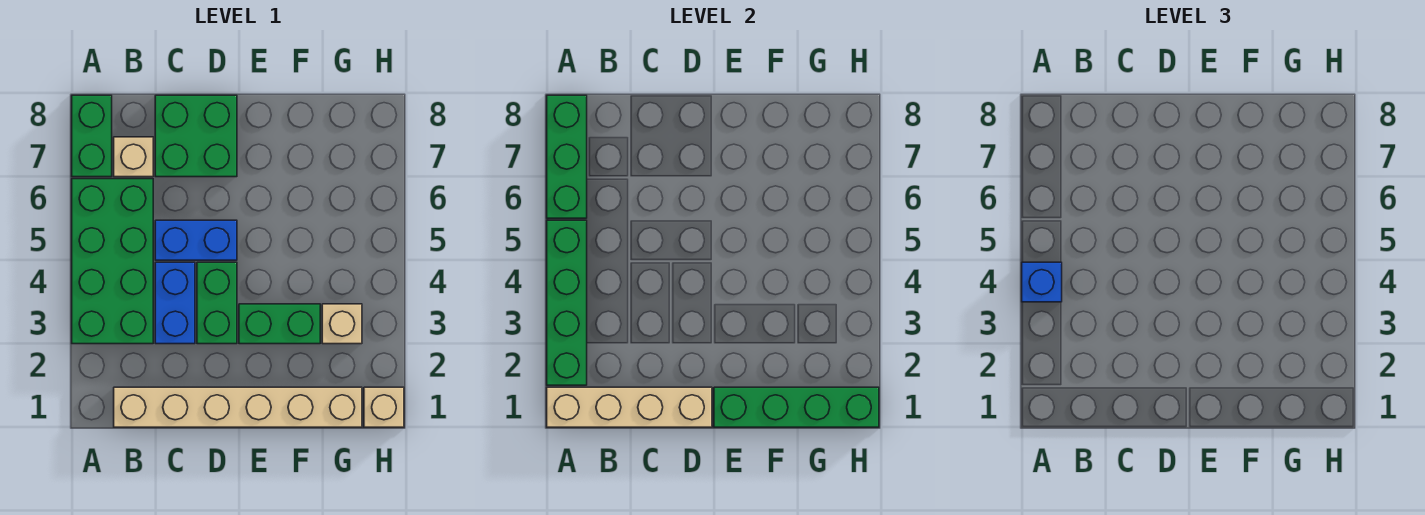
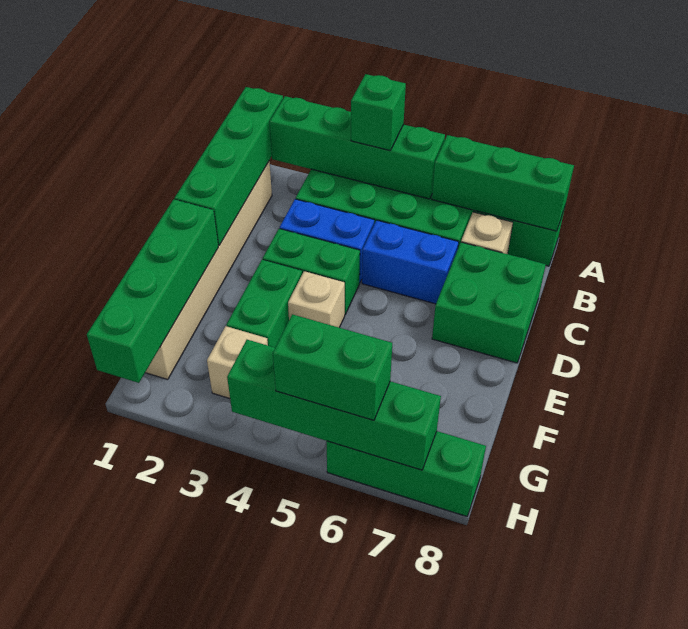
tan brick A1:D1 level 2 -> green brick A1:D1 level 2
blue brick A4 level 3 -> green brick A4 level 3
blue brick C5:D5 level 1 -> blue brick C5:C6 level 1
tan brick H1 level 1 -> tan brick E4 level 1
none -> green brick H4:H7 level 2
none -> green brick H5:H6 level 3
none -> green brick H6:H8 level 1

